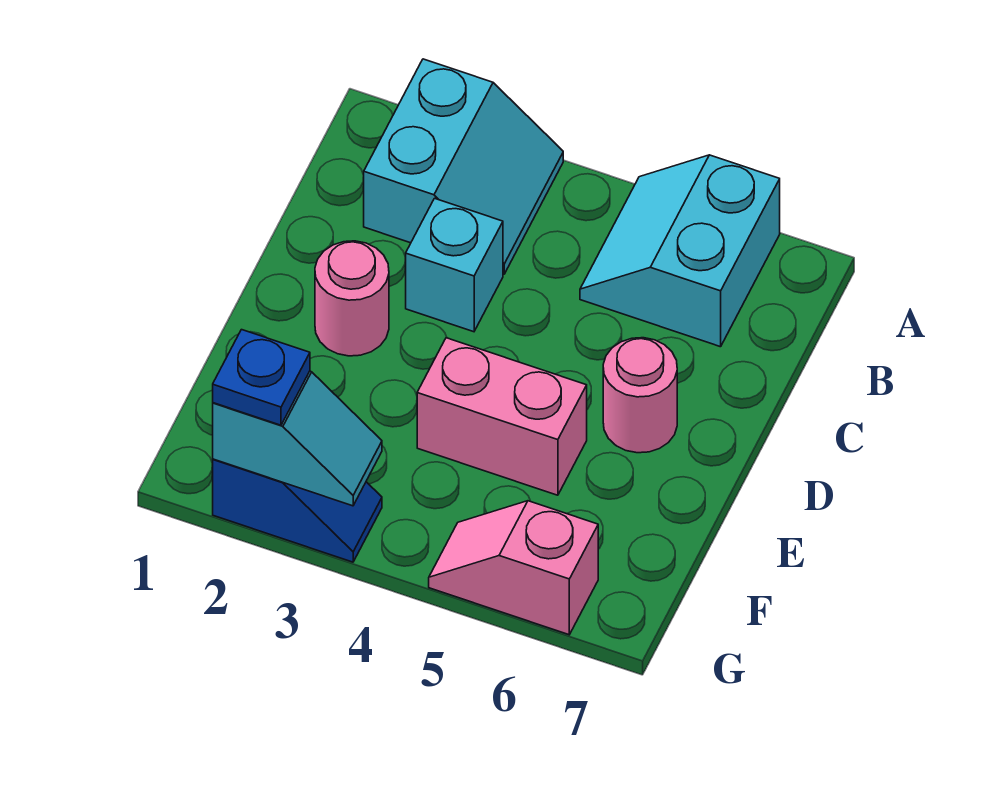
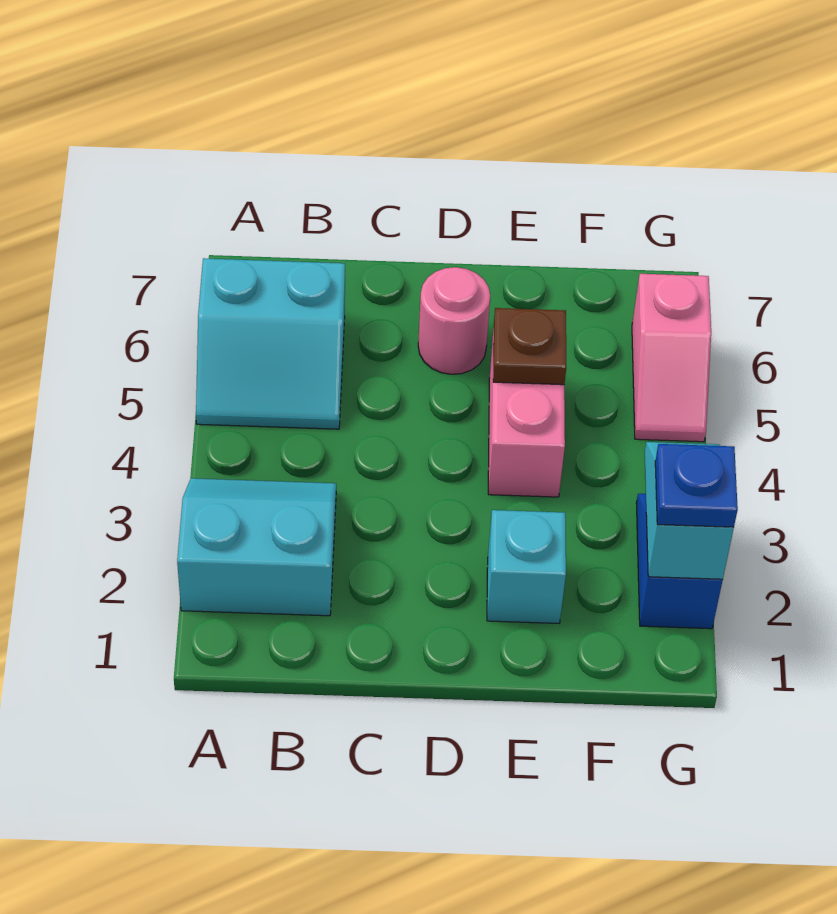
cyan brick C3 level 1 -> cyan brick E2 level 1
pink round brick D2 level 1 -> none
none -> brown plate E5 level 2

